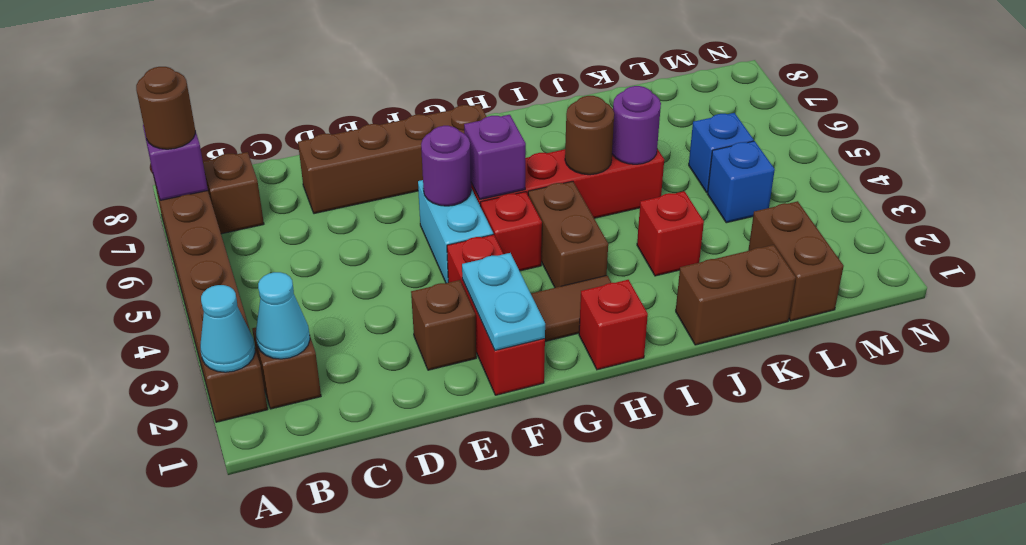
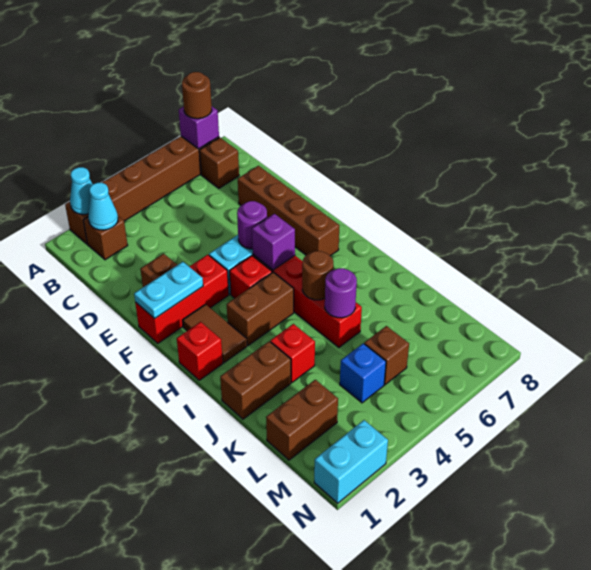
brown brick J1:K1 level 1 -> brown brick J1:J2 level 1
blue brick L5 level 1 -> brown brick L5 level 1
none -> cyan brick N1:N2 level 1

